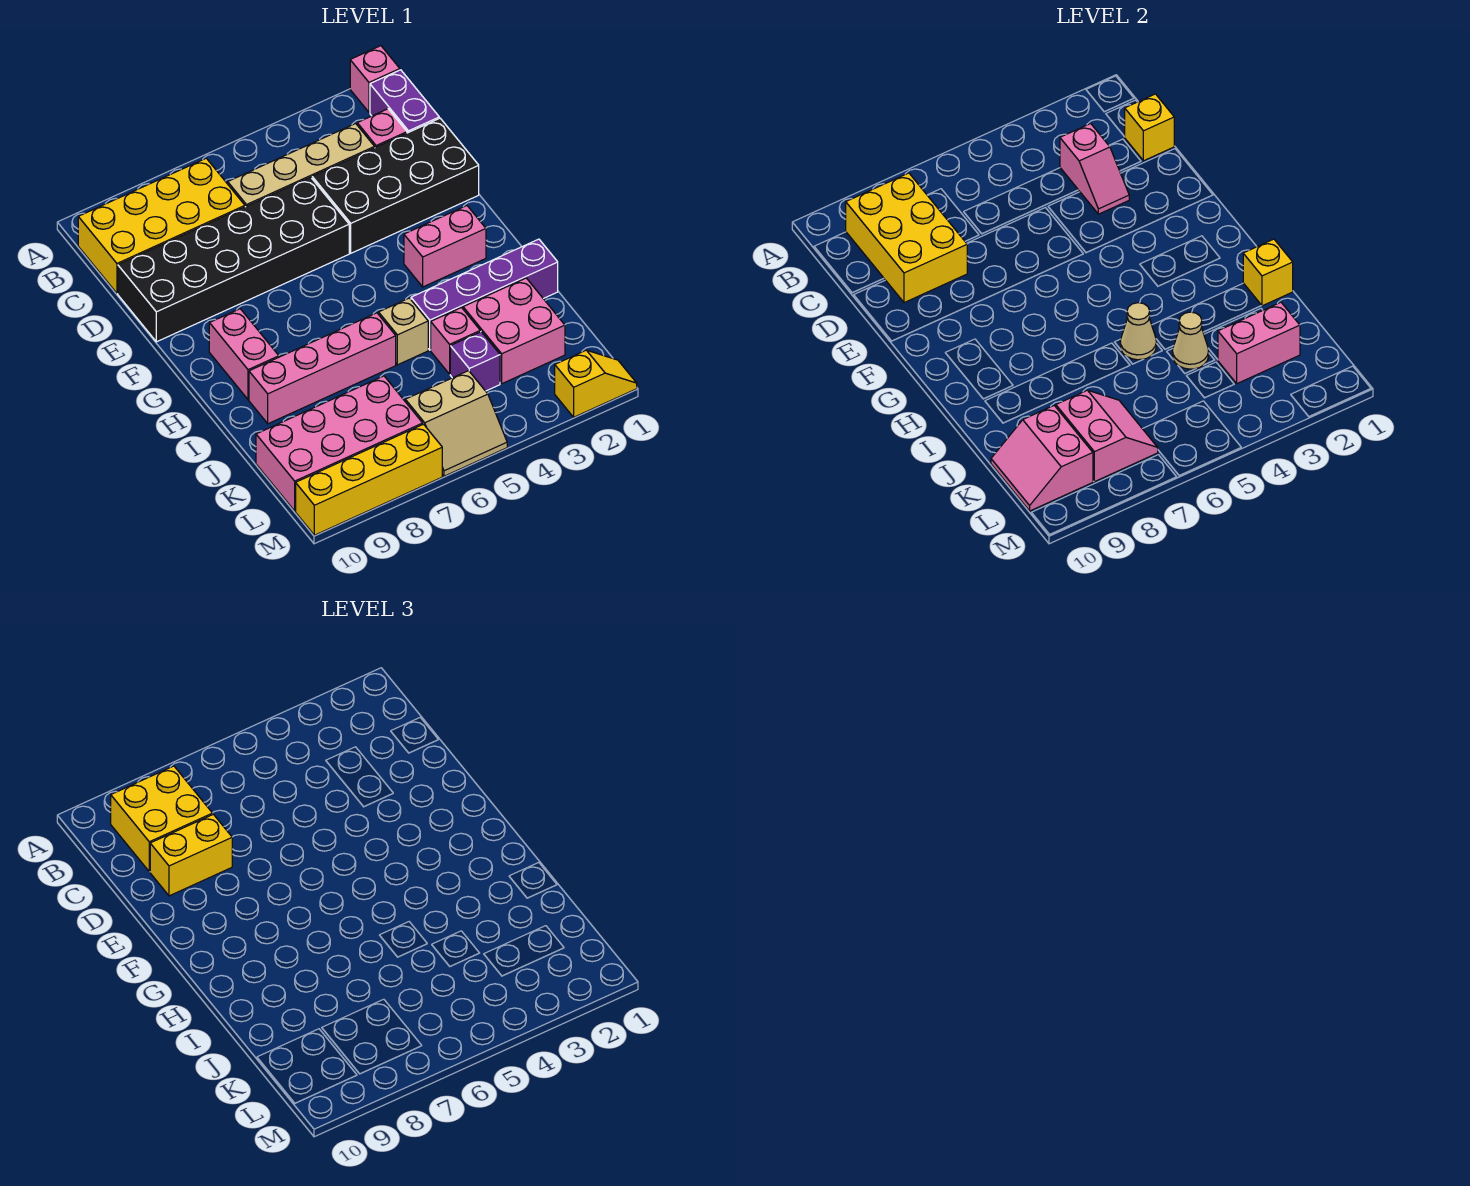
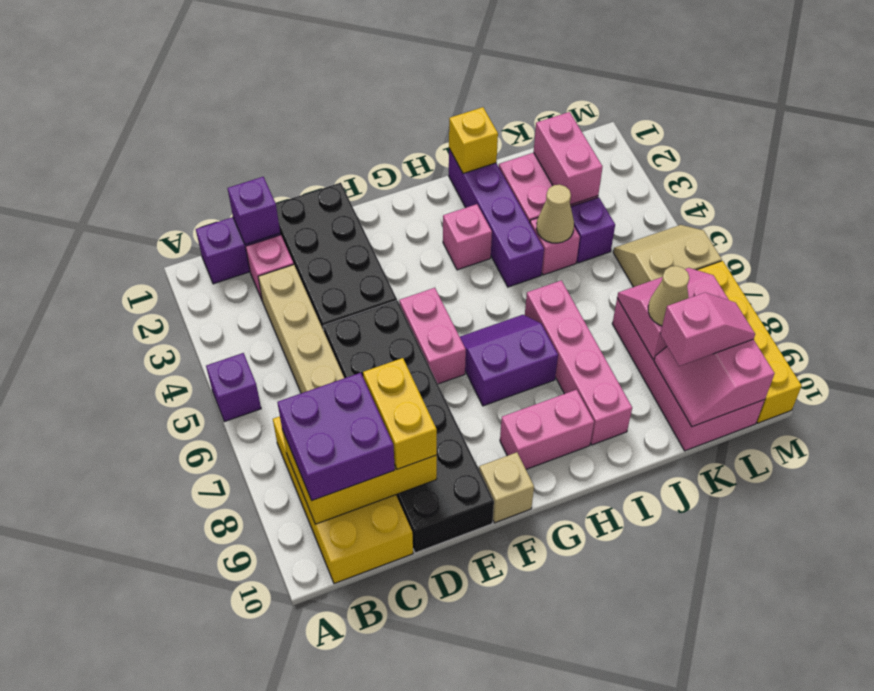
pink brick A1 level 1 -> pink brick H3 level 1
none -> purple brick A5 level 1
yellow brick B8:C9 level 3 -> purple brick B8:C9 level 3
yellow brick C1 level 2 -> purple brick C1 level 2
pink slope C3:D3 level 2 top C -> pink slope K9:L9 level 3 top K
pink brick G2:G3 level 1 -> pink brick F5:F6 level 1
none -> purple slope G6:H7 level 1 top 7
tan brick I5 level 1 -> tan brick F10 level 1
tan cone I5 level 2 -> tan cone K8 level 3
pink slope K9:L10 level 2 top 9 -> pink slope K9:L10 level 2 top L
tan slope L5:M6 level 1 top L -> tan slope L5:M6 level 1 top 6
yellow slope M1:M2 level 1 top 2 -> none

